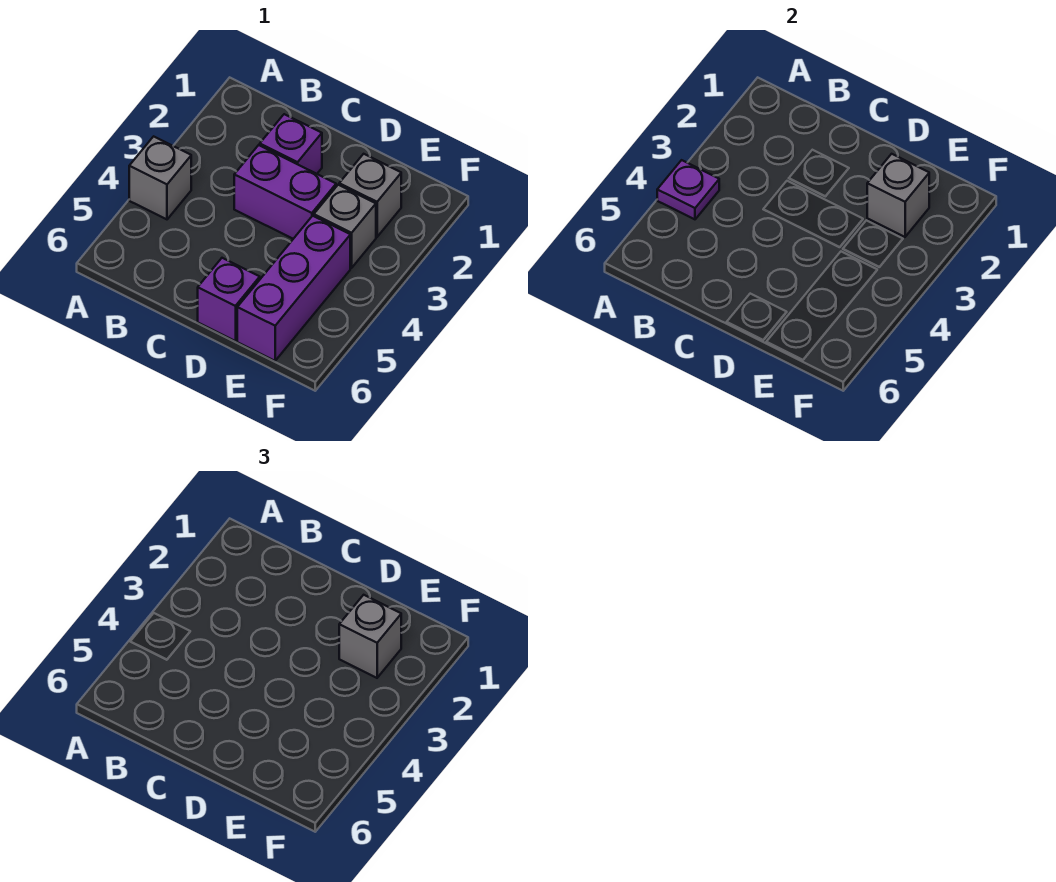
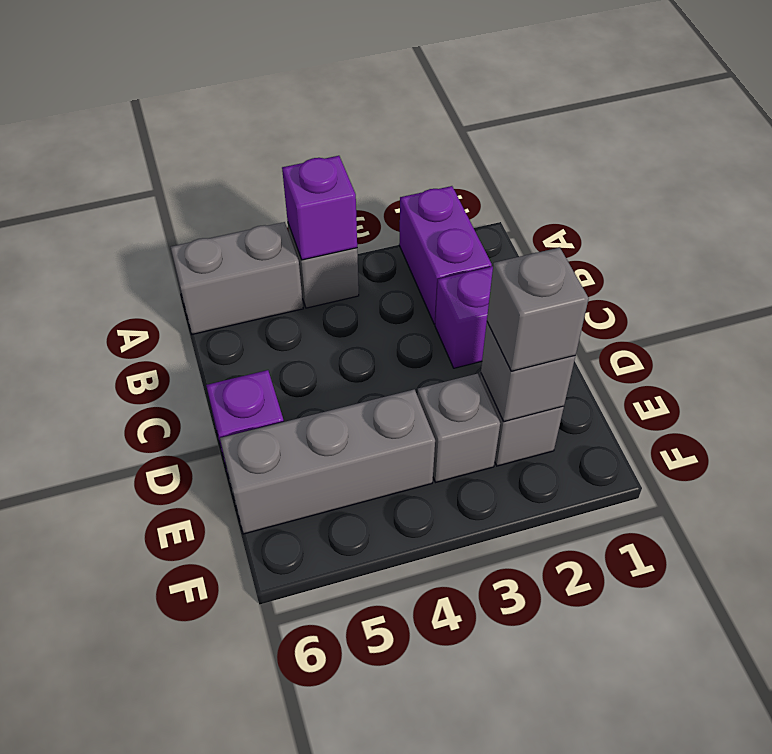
purple plate A4 level 2 -> purple brick A4 level 2
none -> grey brick A5:A6 level 1
purple brick C3:D3 level 1 -> purple brick A2:B2 level 1
purple brick E4:E6 level 1 -> grey brick E4:E6 level 1

